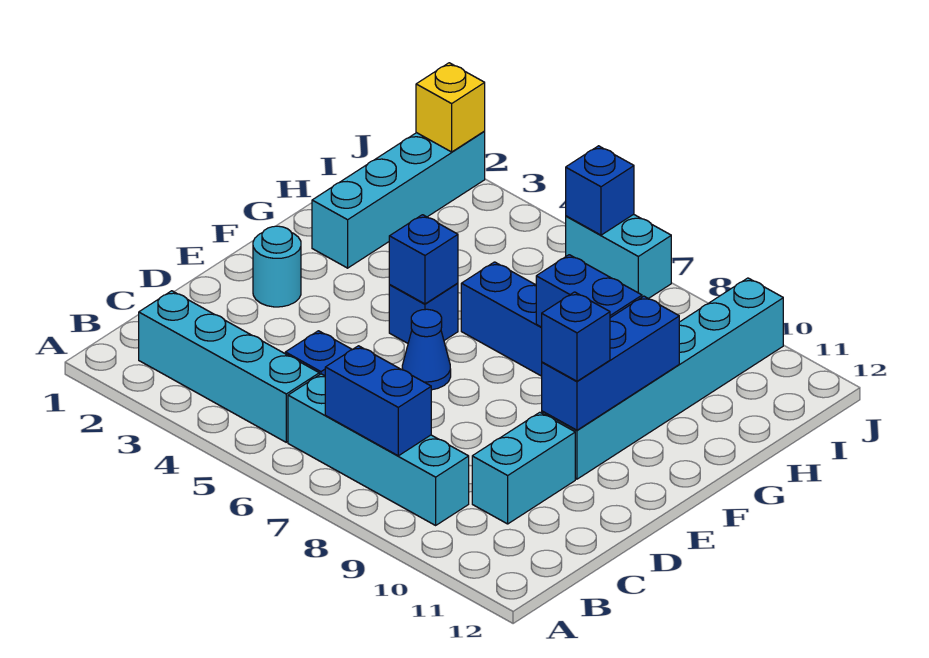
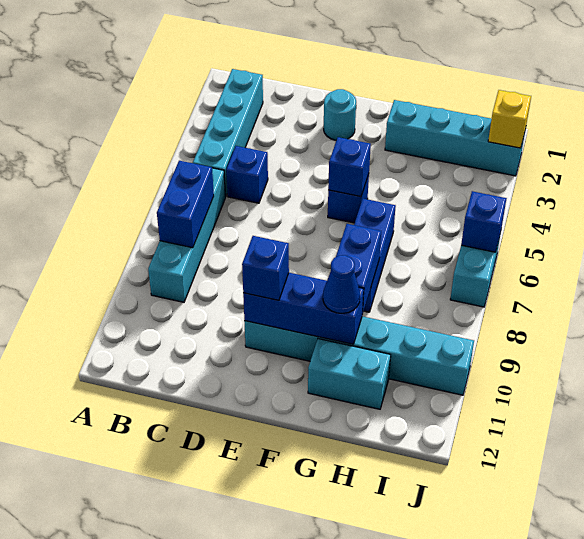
cyan brick C10:D10 level 1 -> cyan brick G11:H11 level 1
blue cone E6 level 1 -> blue cone G10 level 3

